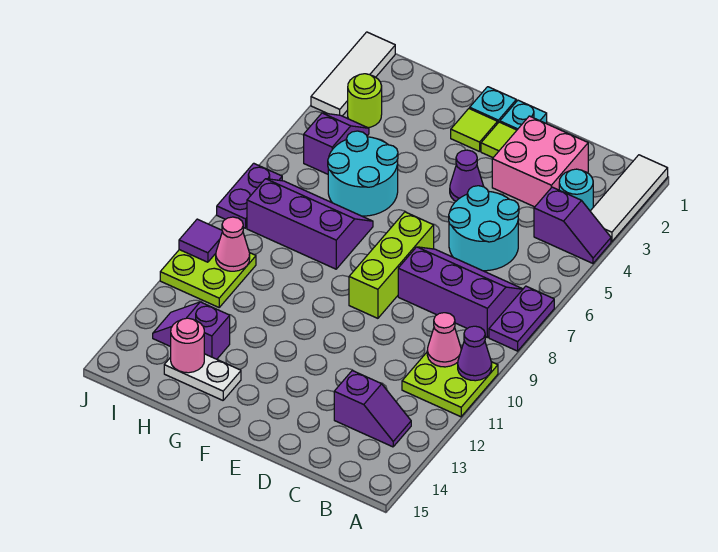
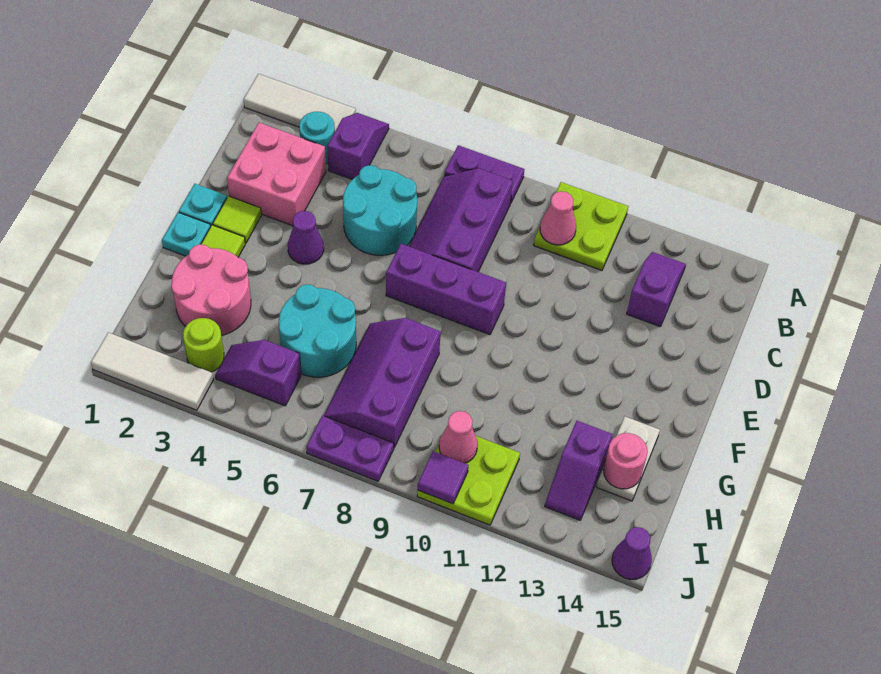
purple cone A10 level 2 -> purple cone J15 level 1
lime brick E7:E9 level 1 -> purple brick E7:E9 level 1
none -> pink round brick G2:H3 level 1

